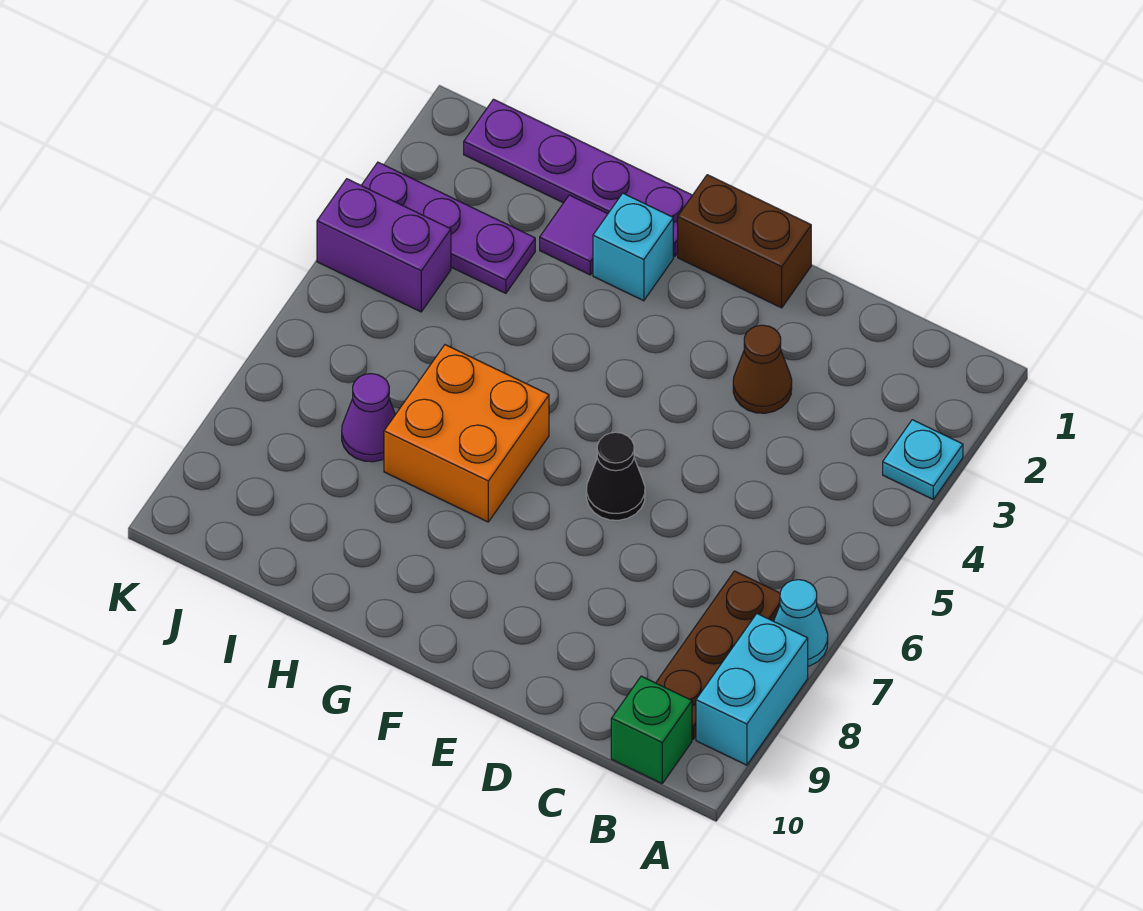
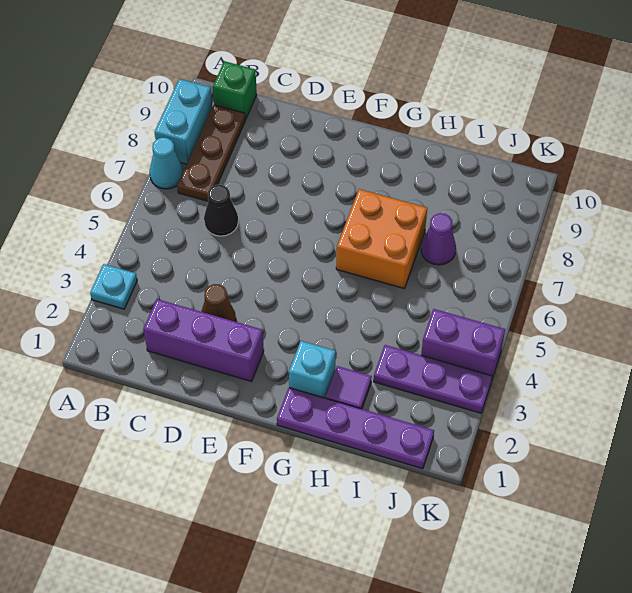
none -> purple brick C2:E2 level 1
brown brick E1:F1 level 1 -> none
black cone E6 level 1 -> black cone C6 level 1

